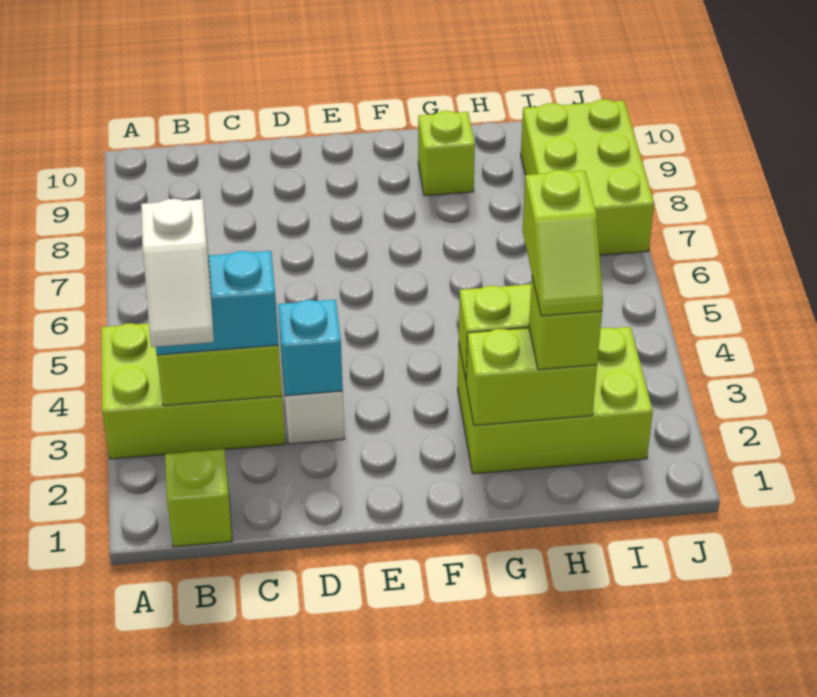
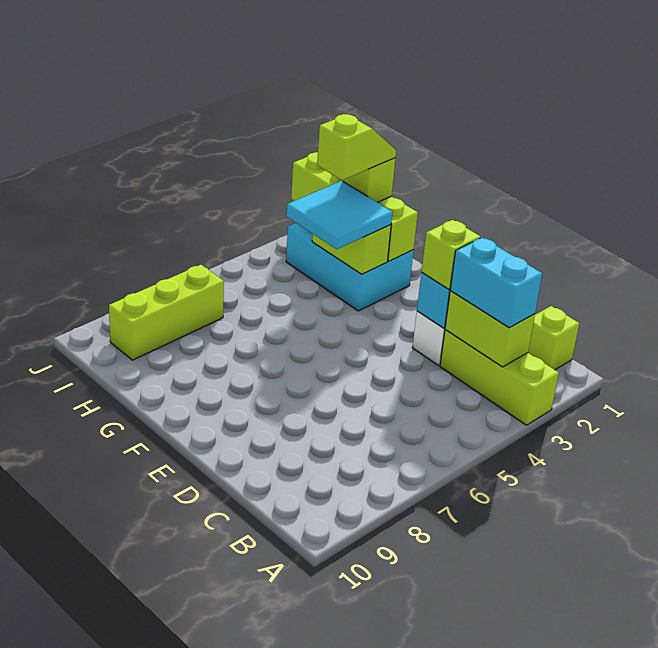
lime brick A3:C4 level 1 -> lime brick A3:C3 level 1
white slope B2:B3 level 4 top 3 -> none
lime brick G2:I3 level 1 -> cyan brick G2:I3 level 1
lime brick G2:H2 level 2 -> lime brick G2:J2 level 2
none -> cyan tile G3:H4 level 3
lime brick G9 level 1 -> lime brick D3 level 3
lime brick I7:J9 level 1 -> lime brick I7:I9 level 1

